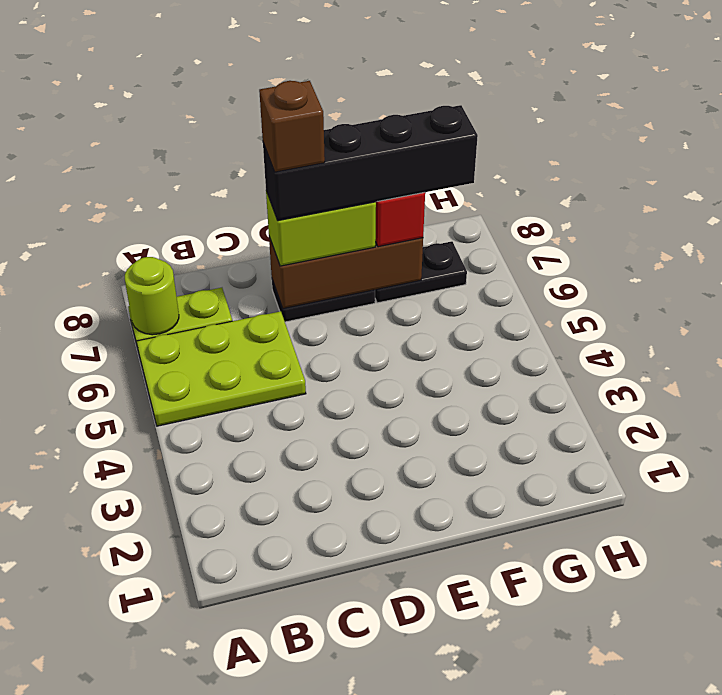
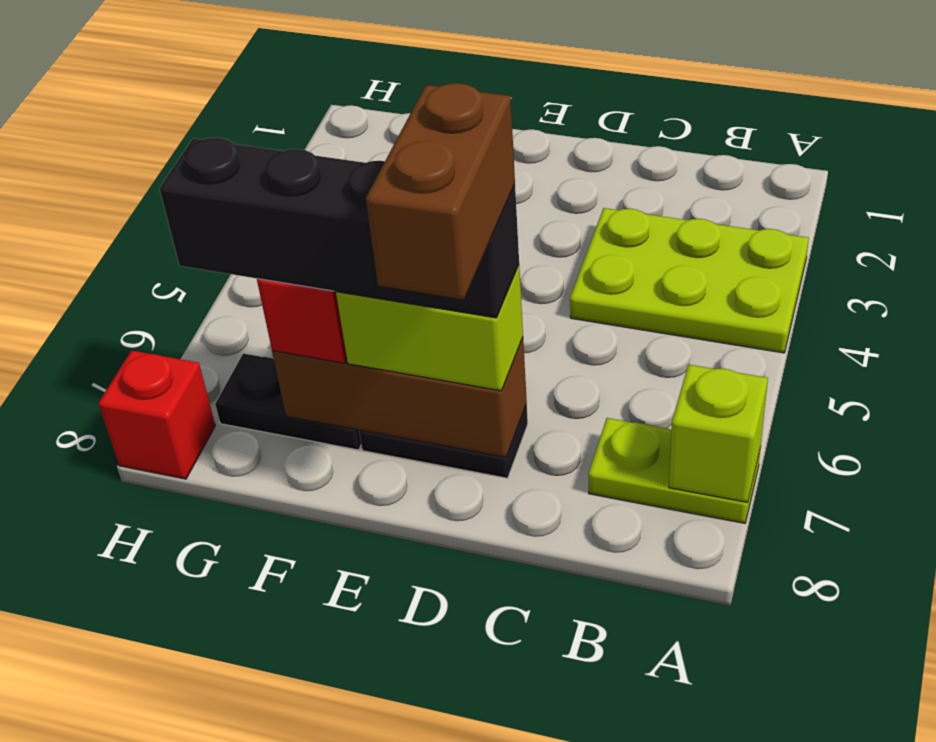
lime plate A5:C6 level 1 -> lime plate A3:C4 level 1
lime round brick A7 level 2 -> lime brick A7 level 2
brown brick D7 level 5 -> brown brick D7:D8 level 5
none -> red brick H8 level 1

